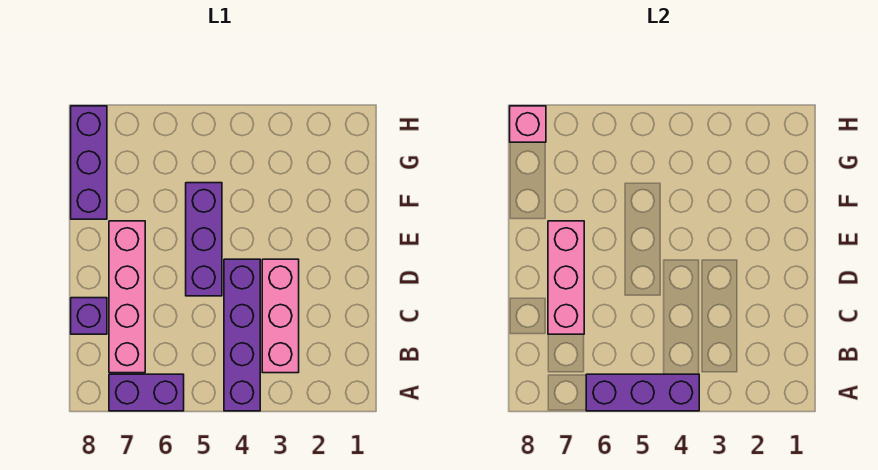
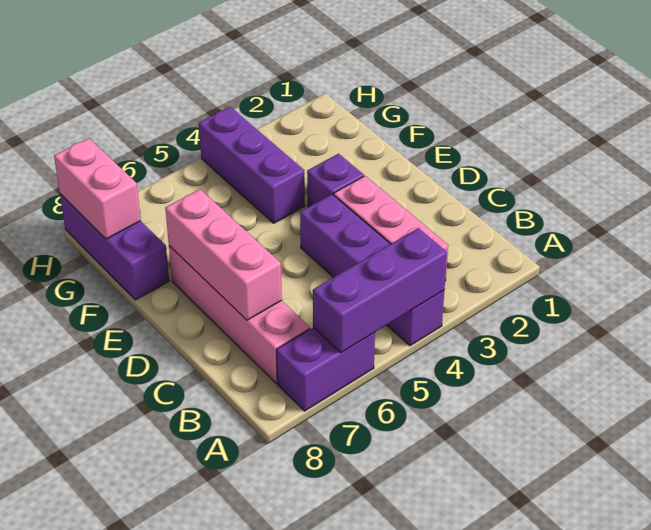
purple brick C8 level 1 -> purple brick E3 level 1
purple brick D5:F5 level 1 -> purple brick F4:H4 level 1
pink brick H8 level 2 -> pink brick G8:H8 level 2

